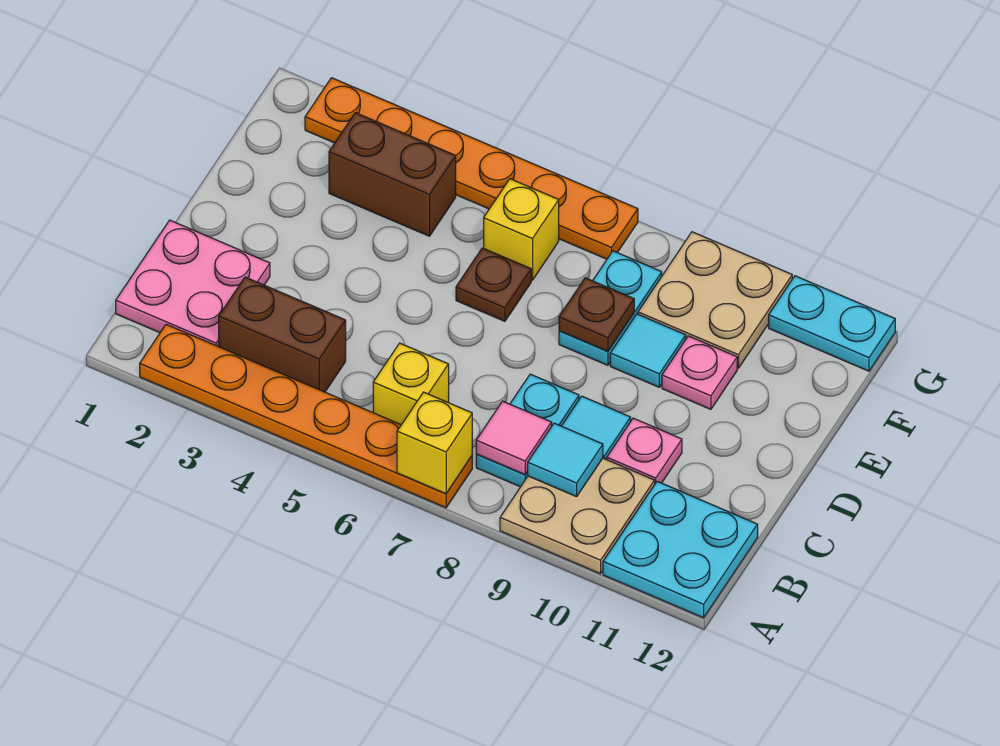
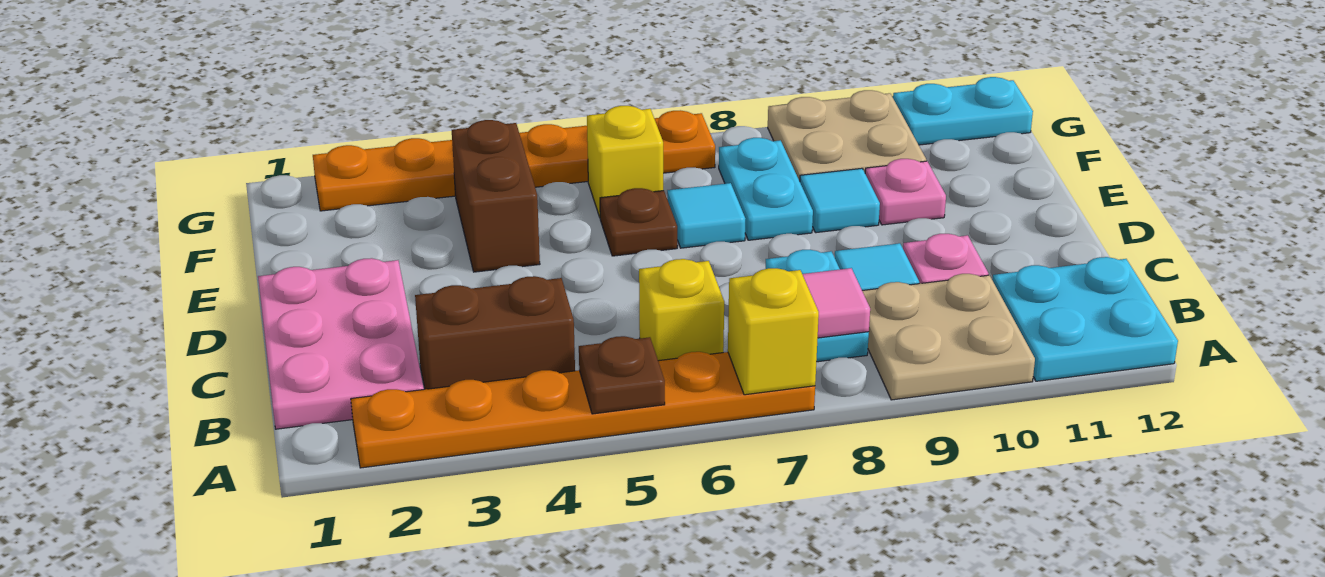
pink plate B1:C2 level 1 -> pink plate B1:D2 level 1
cyan tile B9 level 2 -> cyan tile E7 level 1
brown plate E8 level 2 -> brown plate A5 level 2
brown brick F3:F4 level 1 -> brown brick E4:F4 level 1

